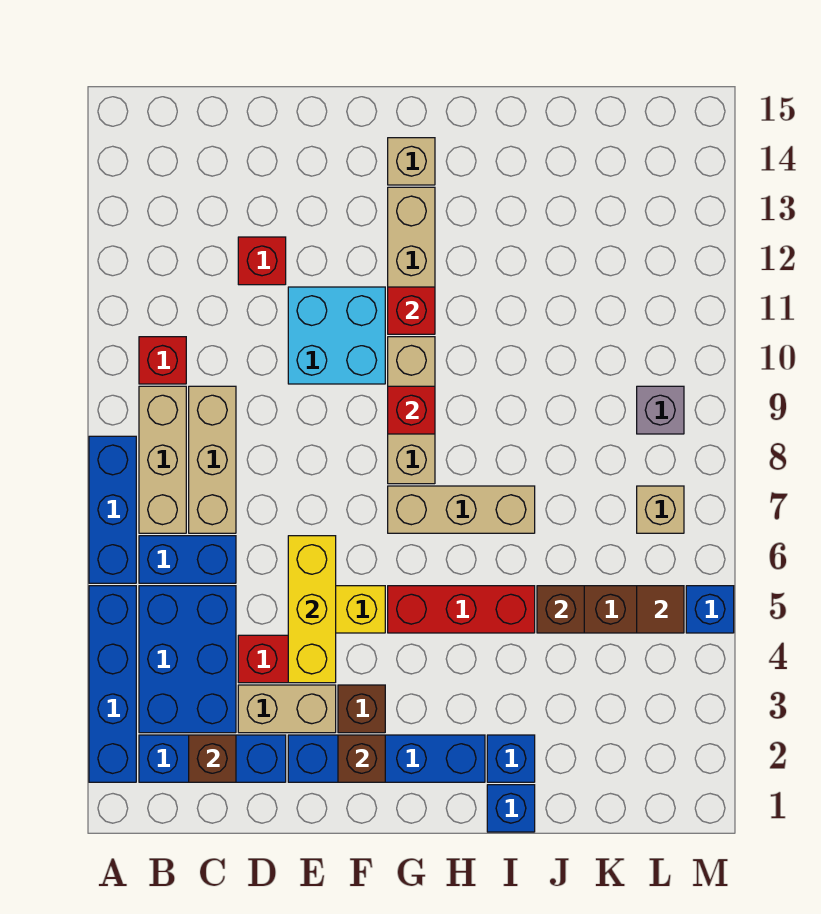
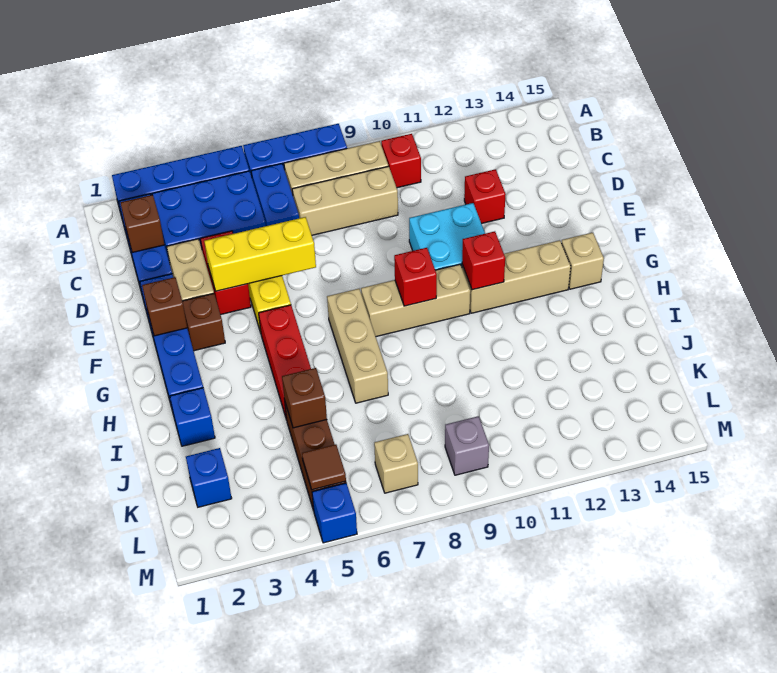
blue brick I1 level 1 -> blue brick K2 level 1

